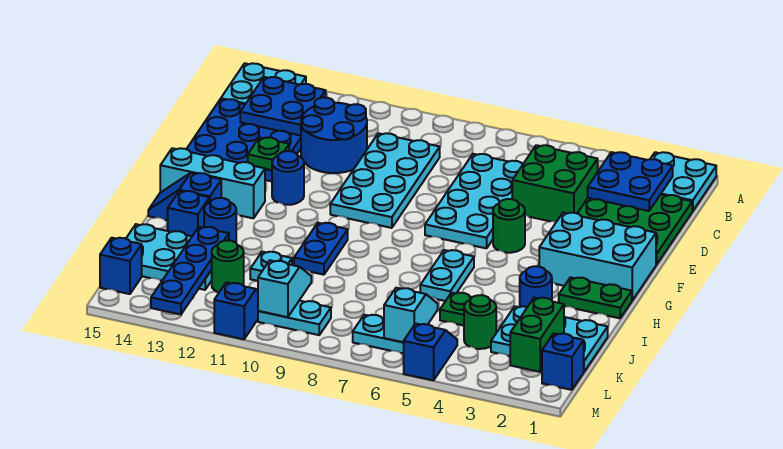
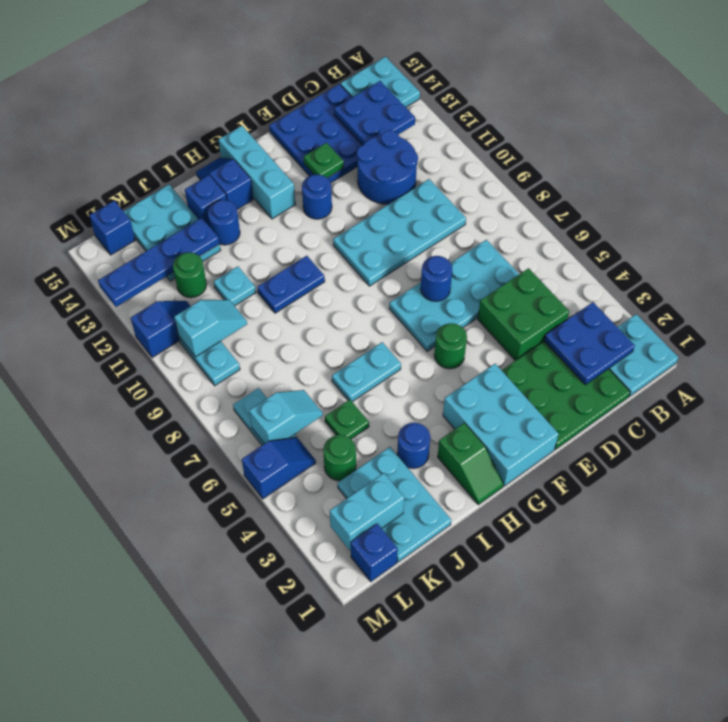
none -> blue round brick E7 level 2
green plate H1:H2 level 1 -> green slope H1:H2 level 1 top 2
green brick K2:L2 level 2 -> cyan brick K2:L2 level 2

